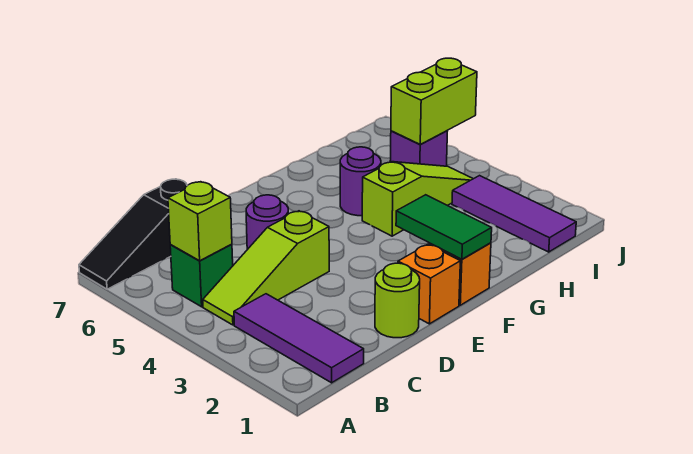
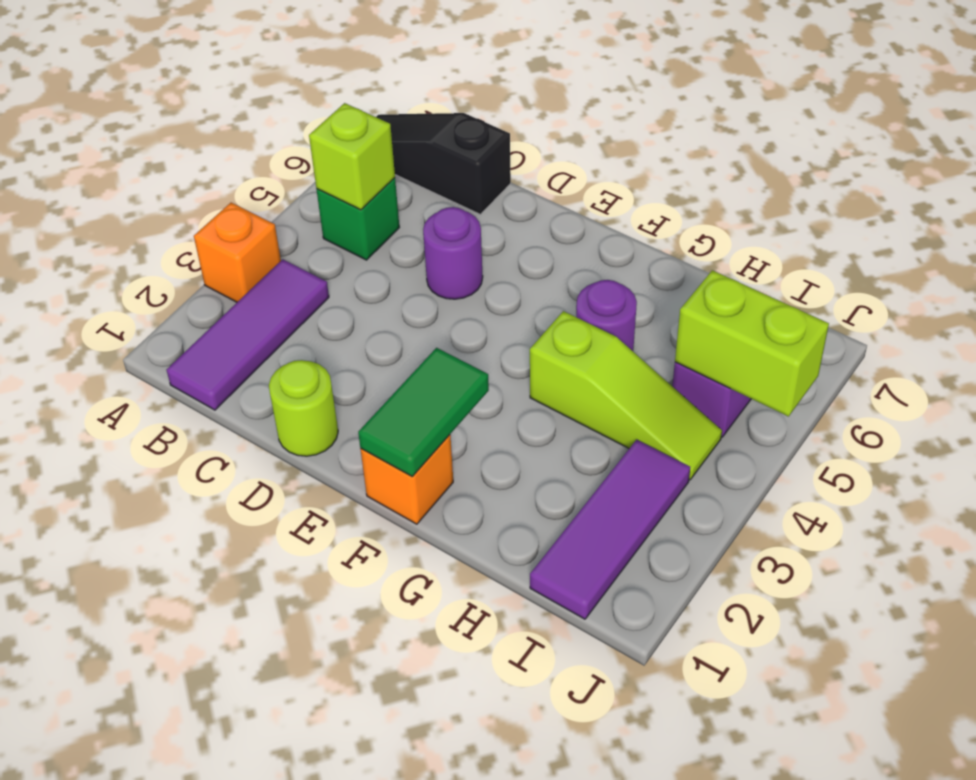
lime slope B4:D4 level 1 top D -> none
orange brick E1 level 1 -> orange brick A3 level 1

